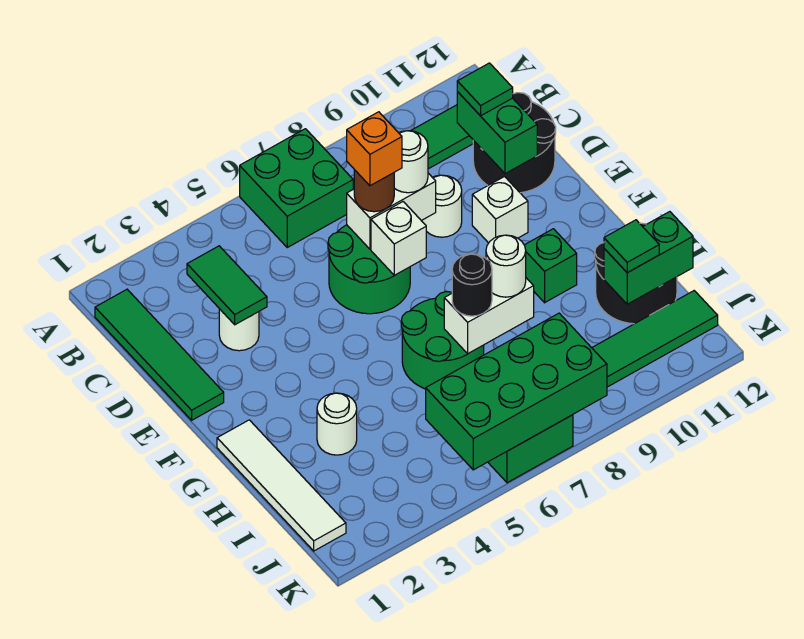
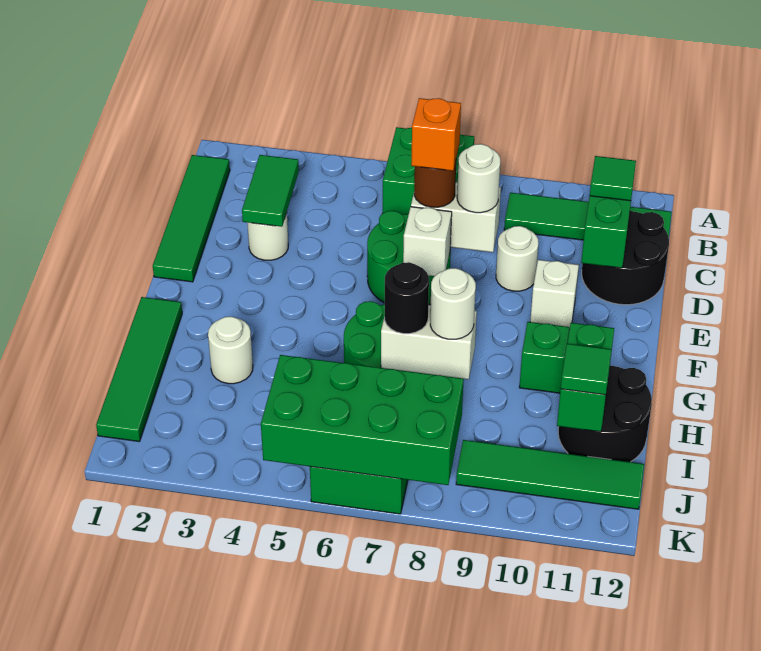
white tile G1:J1 level 1 -> green tile G1:J1 level 1
green brick I11:I12 level 2 -> green brick H11:I11 level 2

